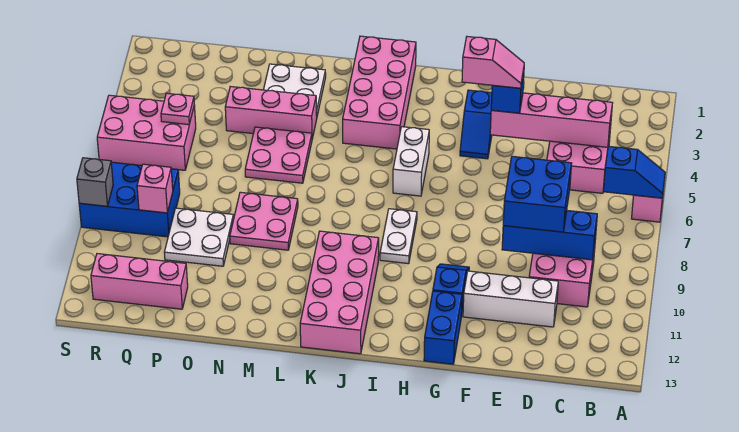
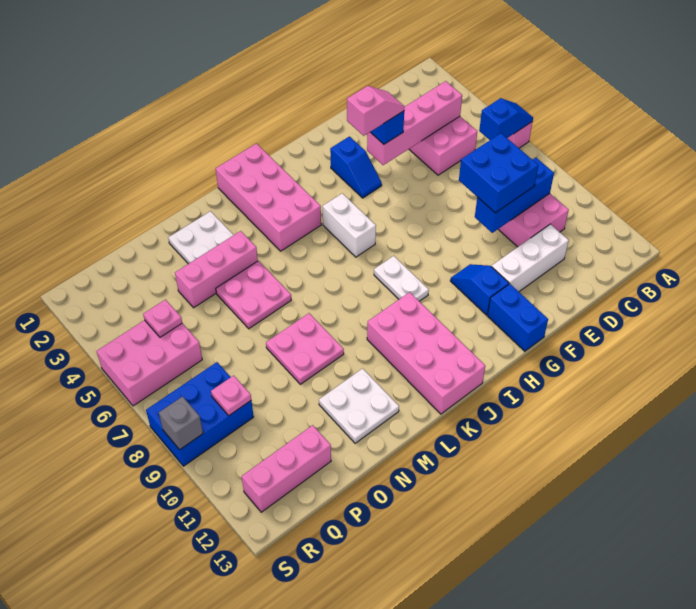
white plate O9:P10 level 1 -> white plate M11:N12 level 1
pink brick Q9 level 2 -> pink plate Q9 level 2

